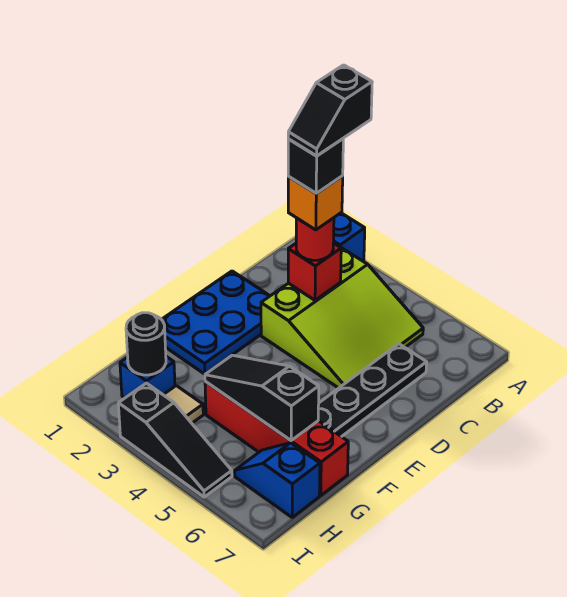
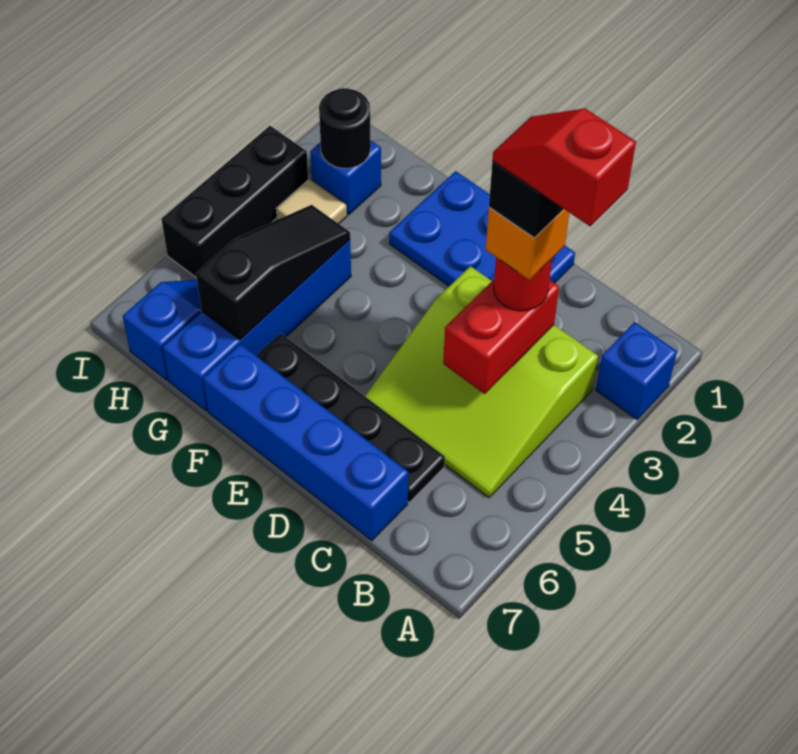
black slope B3:C3 level 6 top B -> red slope B3:C3 level 6 top B
red brick C3 level 2 -> red brick C3:C4 level 2
none -> blue brick C7:F7 level 1
red brick G4:G7 level 1 -> blue brick G4:G7 level 1
black slope I3:I5 level 1 top 3 -> black brick I3:I5 level 1

